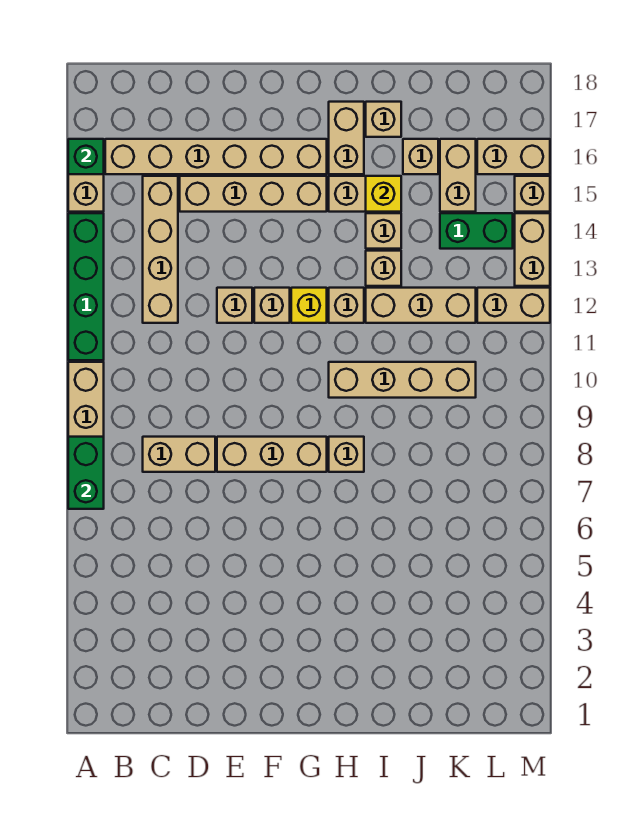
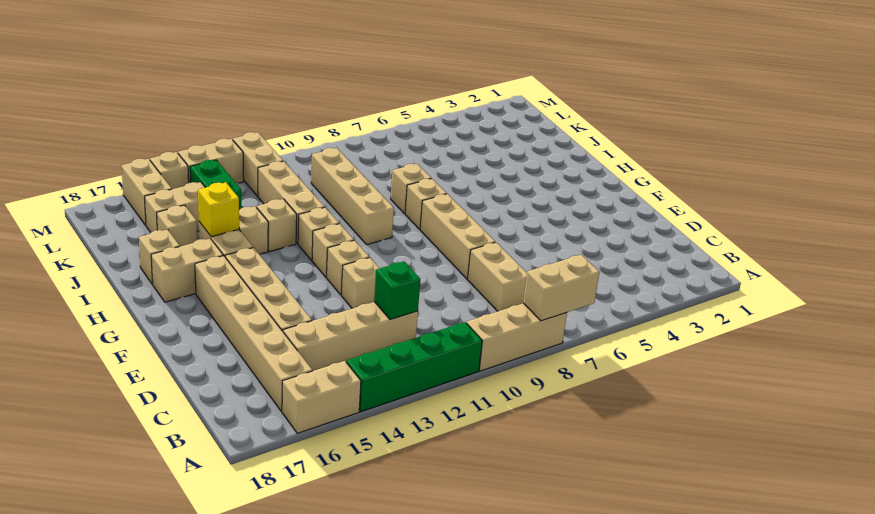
green brick A7:A8 level 2 -> tan brick A7:A8 level 2
green brick A16 level 2 -> green brick C12 level 2
yellow brick G12 level 1 -> tan brick G12 level 1
none -> tan brick I8 level 1

